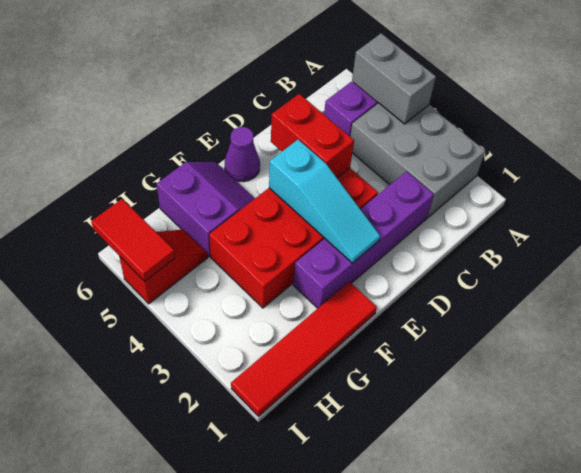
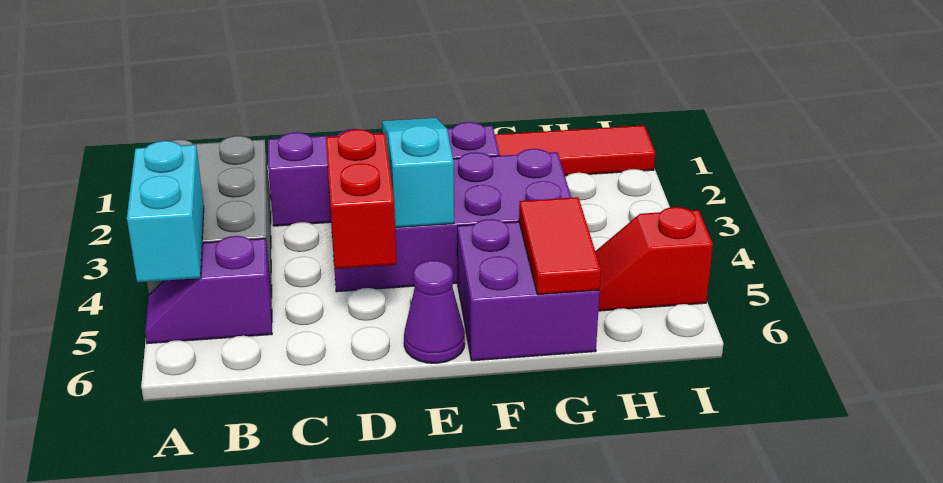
grey brick A4:A5 level 2 -> cyan brick A4:A5 level 2
red brick D3:G4 level 1 -> purple brick D3:G4 level 1
purple slope F5:G6 level 1 top G -> purple brick F5:G6 level 1
red tile I5:I6 level 2 -> red tile G5:G6 level 2

